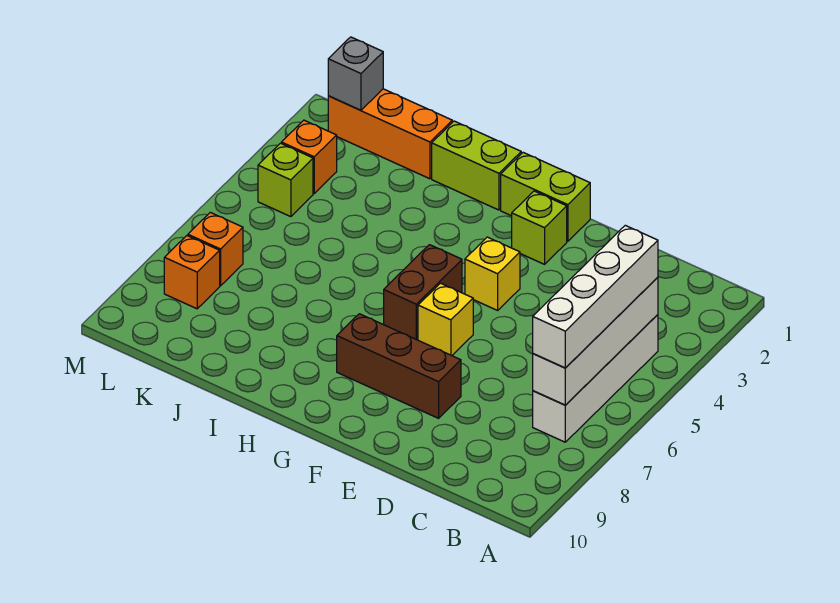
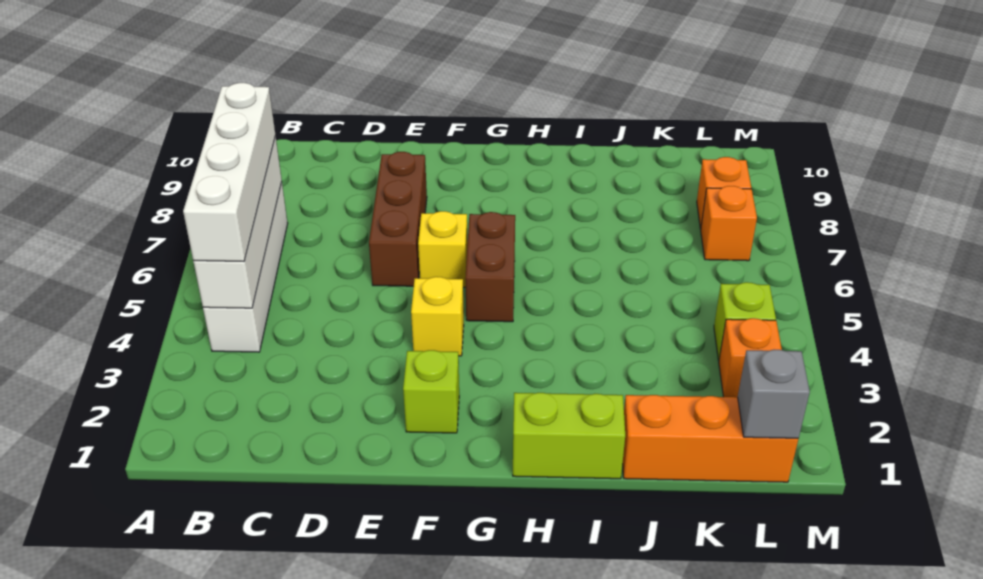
brown brick E8:G8 level 1 -> brown brick E6:E8 level 1
lime brick F1:G1 level 1 -> none

